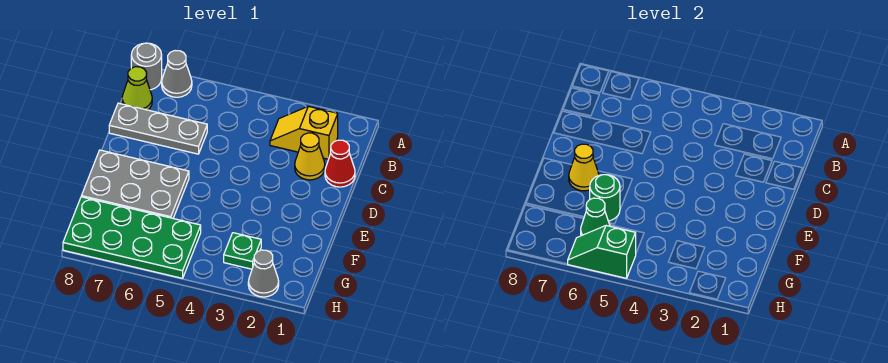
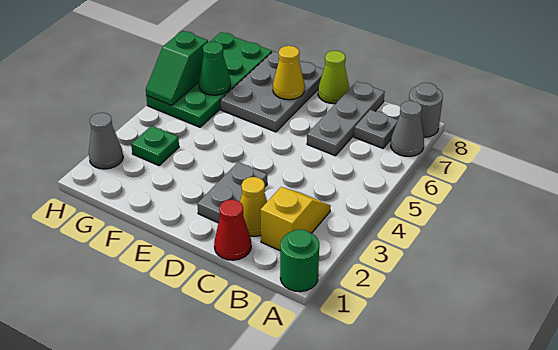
none -> grey plate B7 level 1
lime cone B8 level 1 -> lime cone D8 level 1
none -> grey plate D2:D3 level 1
green round brick F6 level 2 -> green round brick A1 level 1
green slope H5:H6 level 2 top 5 -> green slope H5:H6 level 2 top 6

